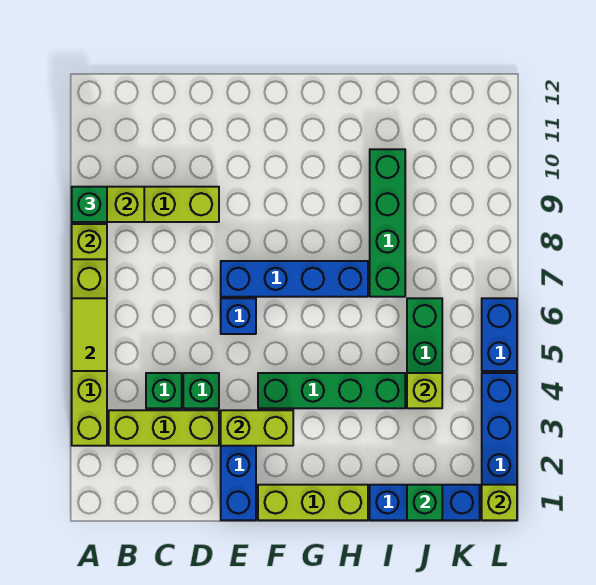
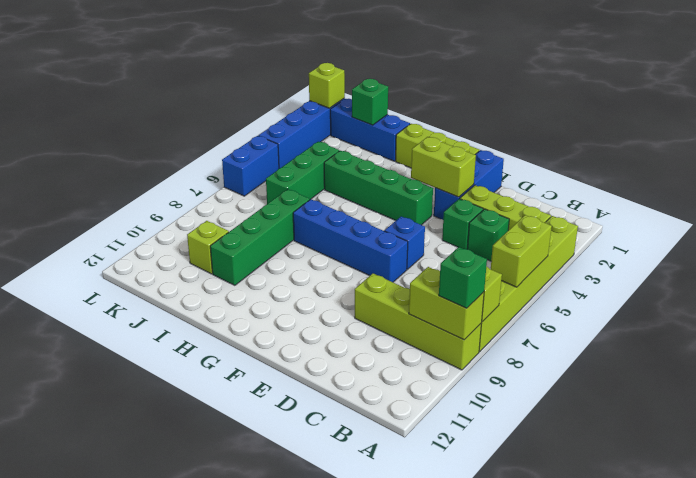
lime tile A5:A6 level 2 -> lime brick A5:A6 level 2
lime brick J4 level 2 -> lime brick J10 level 1

